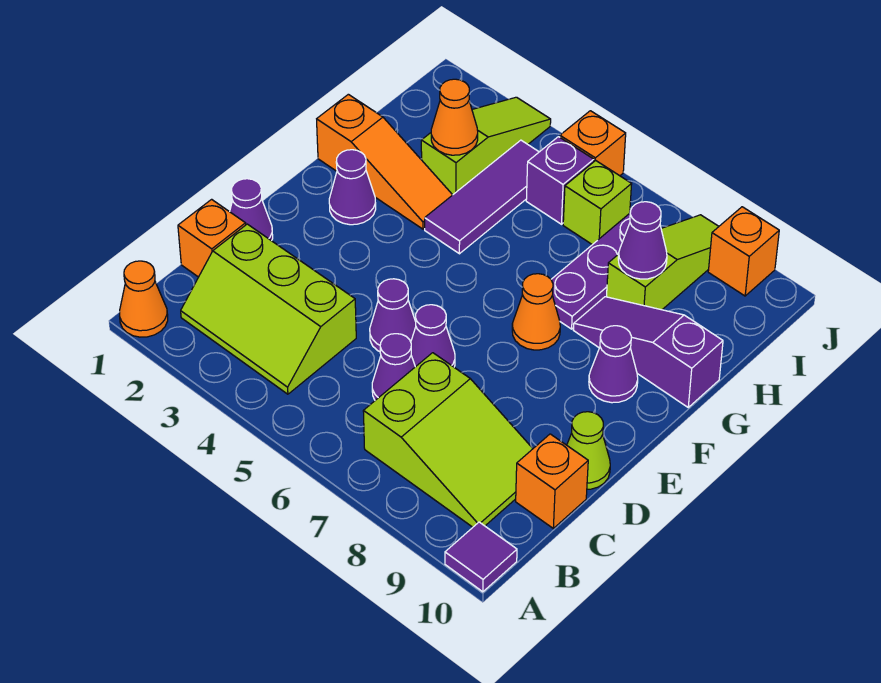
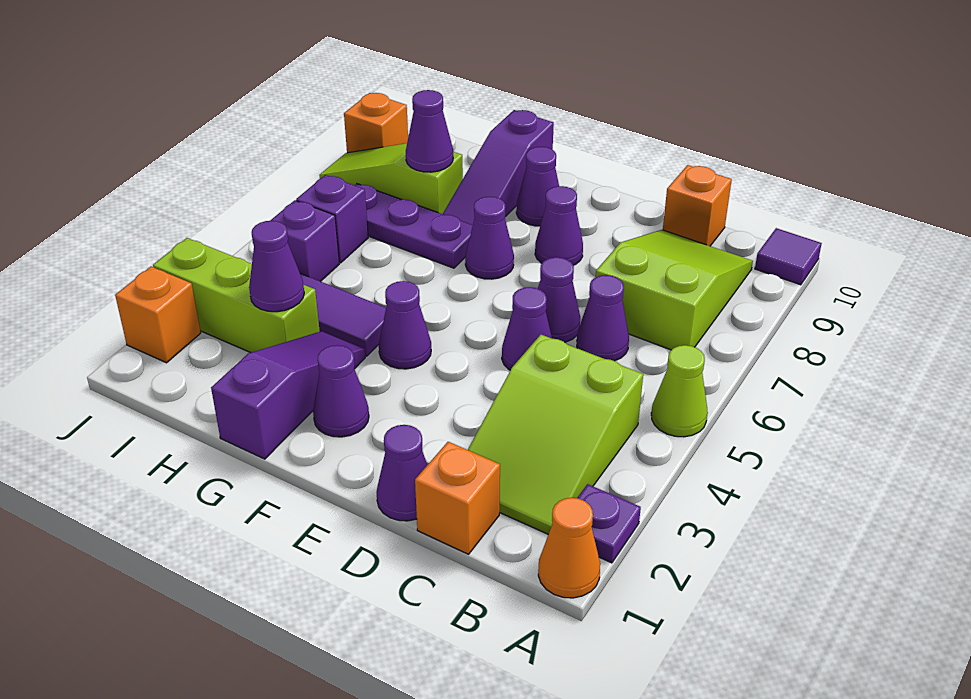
none -> purple plate A2 level 1
lime slope B2:C4 level 1 top C -> lime slope B2:C4 level 1 top 4
lime cone D10 level 1 -> lime cone A5 level 1
none -> purple cone E8 level 1
none -> purple cone F4 level 1
orange cone F7 level 1 -> purple cone F7 level 1
orange slope G1:G3 level 1 top 1 -> purple slope G1:G3 level 1 top 1
lime slope H3:J3 level 1 top H -> lime brick H3:J3 level 1
orange cone H3 level 2 -> purple cone H3 level 2
lime brick I6 level 1 -> purple brick I6 level 1
orange brick J5 level 1 -> orange brick J2 level 1

